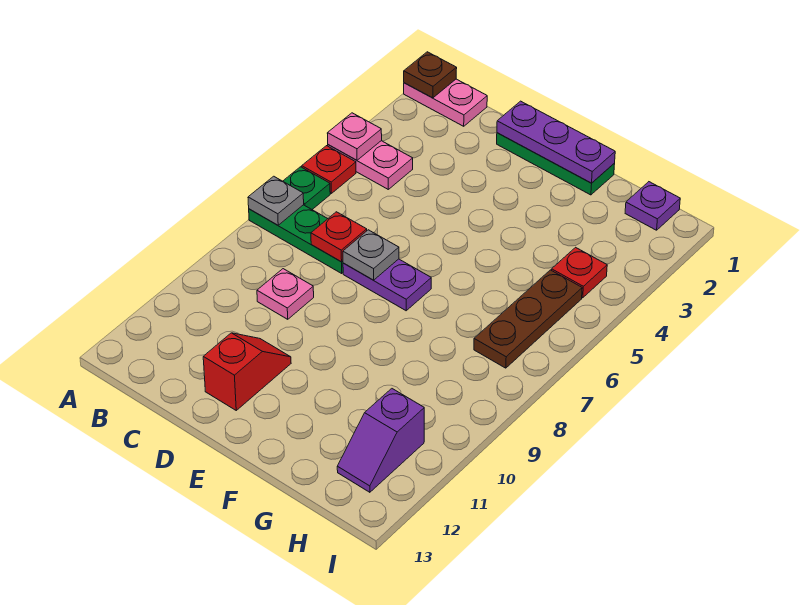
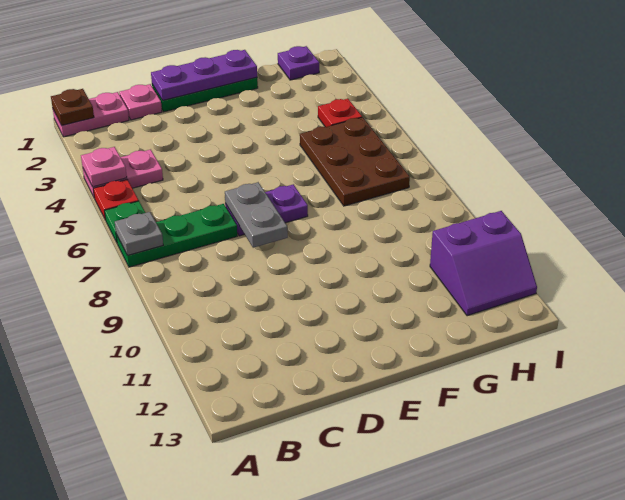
red plate C7 level 2 -> none
pink plate C9 level 1 -> pink plate C1 level 1
grey plate D7 level 2 -> grey plate D7:D8 level 2
red slope D11:D12 level 1 top 12 -> none
brown plate H5:H7 level 1 -> brown plate G5:H7 level 1
purple slope H11:H12 level 1 top 11 -> purple slope H11:I12 level 1 top 11

